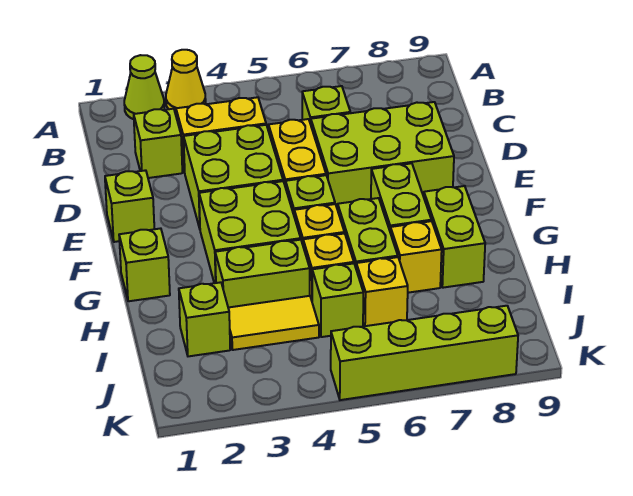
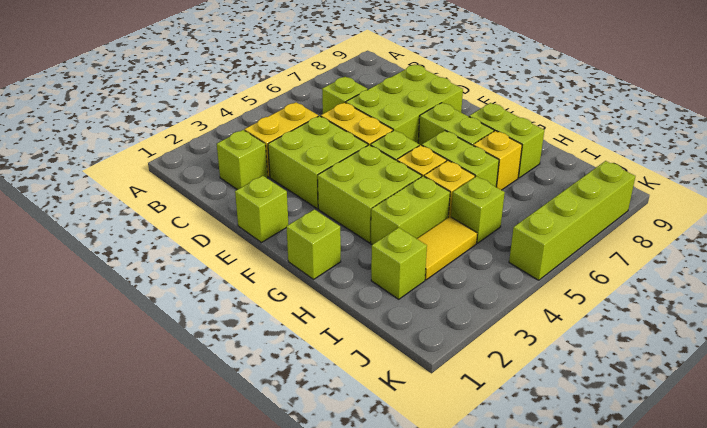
lime cone A2 level 1 -> none
yellow cone A3 level 1 -> none
yellow brick I6 level 1 -> none

